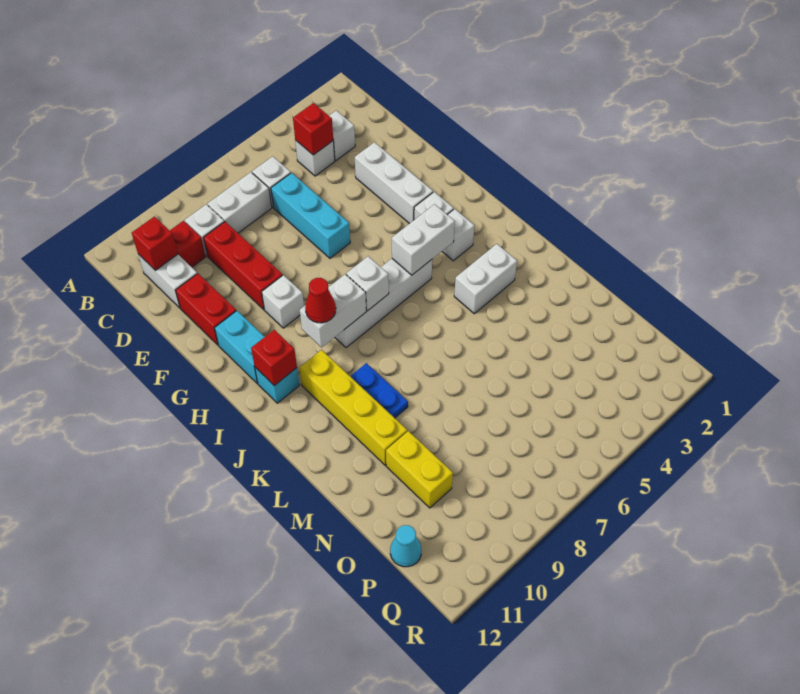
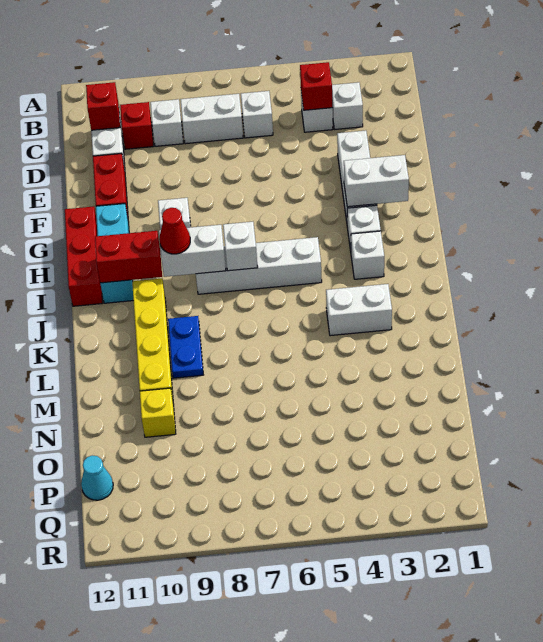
cyan brick D6:F6 level 1 -> none
red brick D9:F9 level 1 -> red brick G12:I12 level 1
white brick I4:I5 level 2 -> white brick G2:G3 level 2
red brick I11 level 2 -> red brick I10:I11 level 2
yellow brick N10:O10 level 1 -> yellow brick N10 level 1

